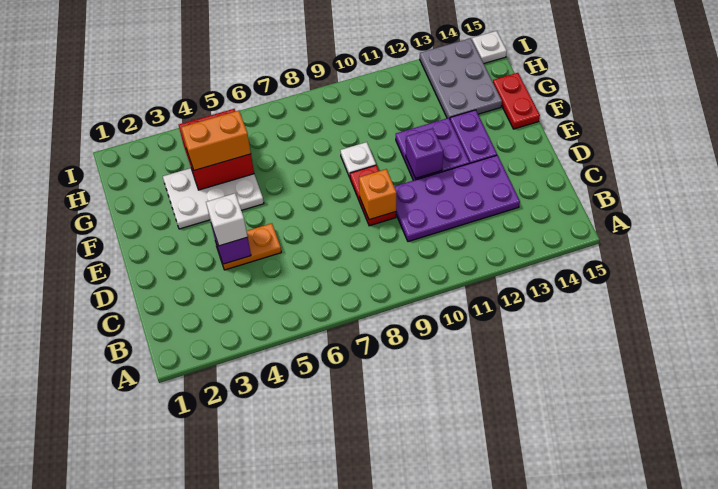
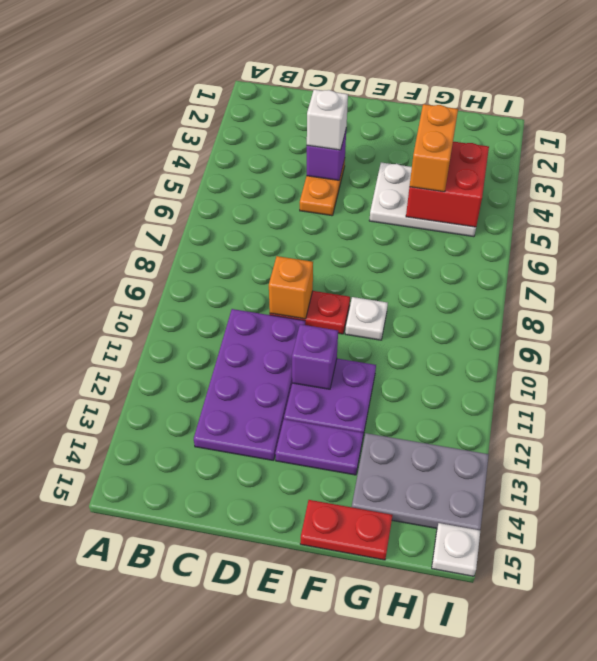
white plate F3:G5 level 1 -> white plate F4:H5 level 1

